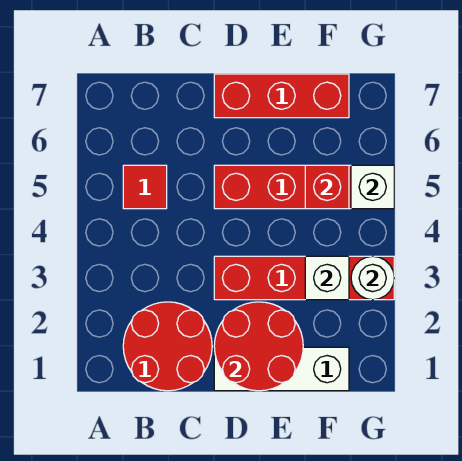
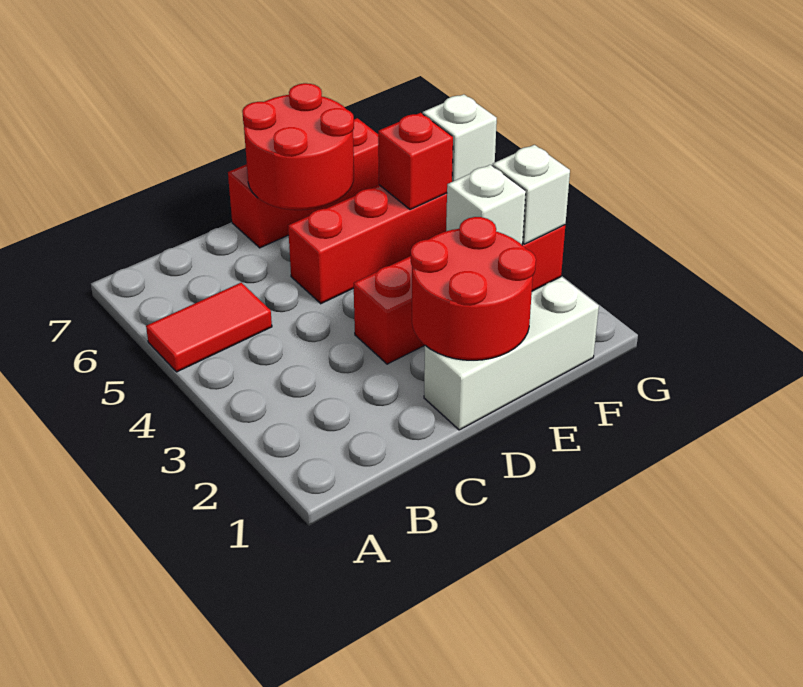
red round brick B1:C2 level 1 -> red round brick D6:E7 level 2
red tile B5 level 1 -> red tile A5:B5 level 1
white round brick G3 level 2 -> white brick G3 level 2

